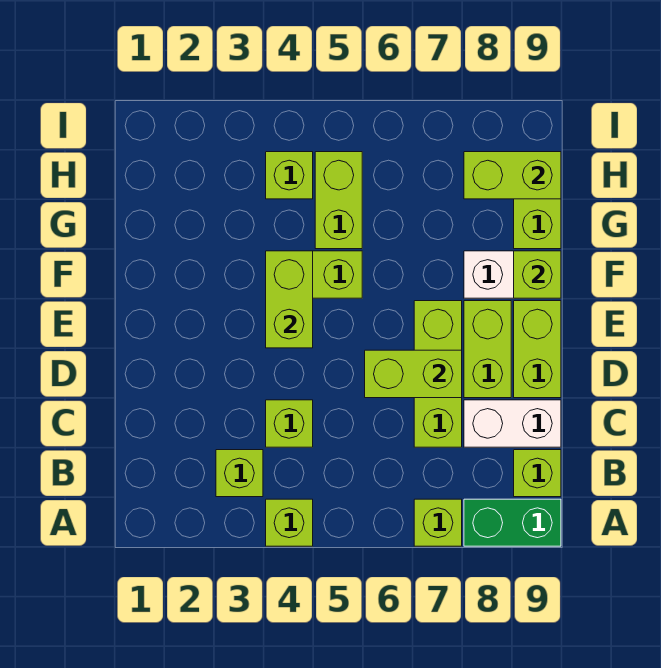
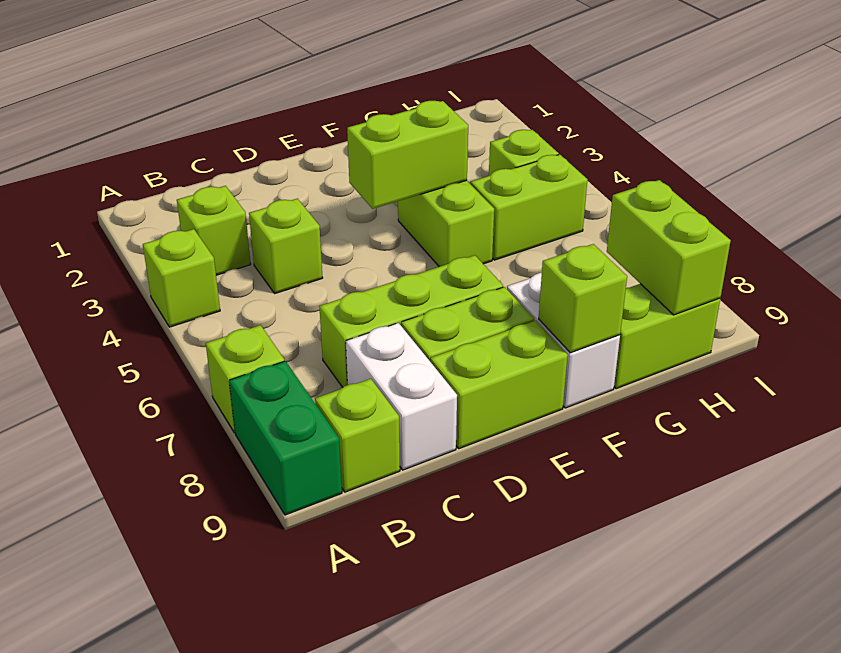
lime brick D6:D7 level 2 -> none

